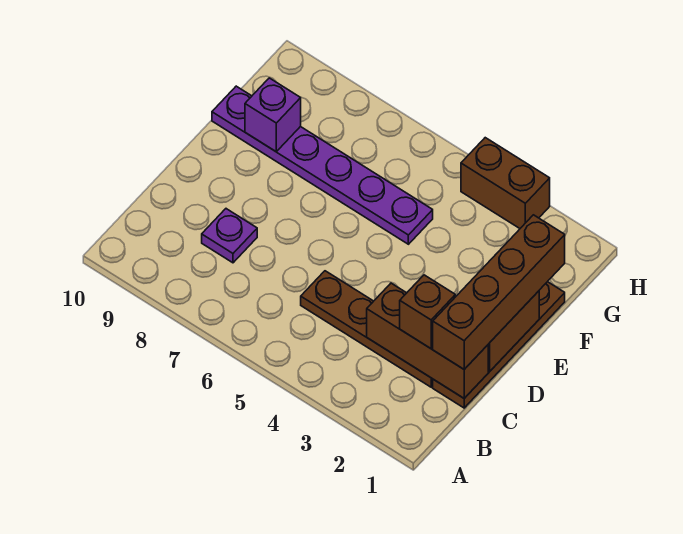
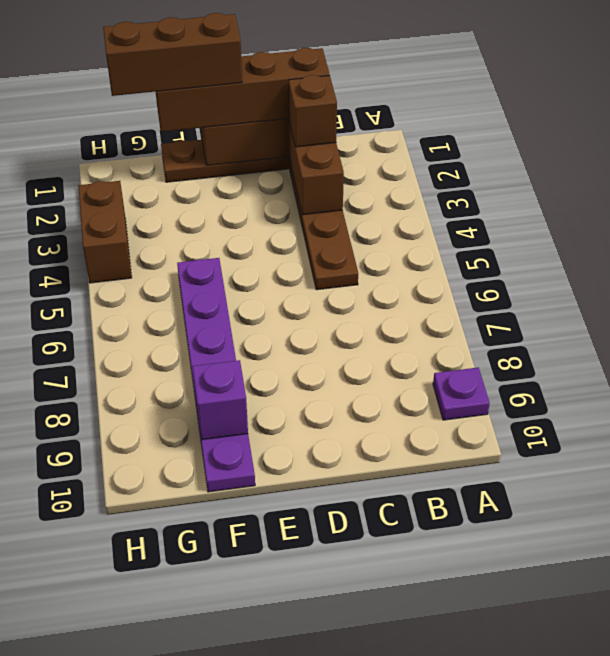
purple plate C8 level 1 -> purple plate A9 level 1
none -> brown brick E1:G1 level 4

